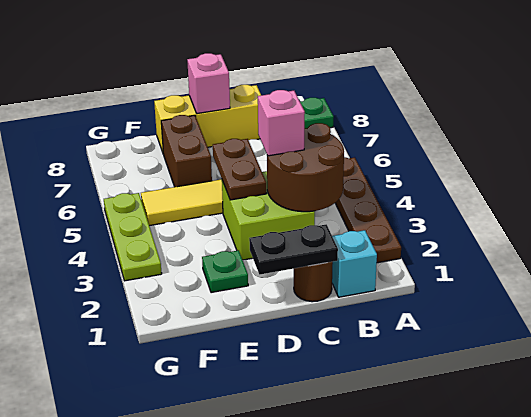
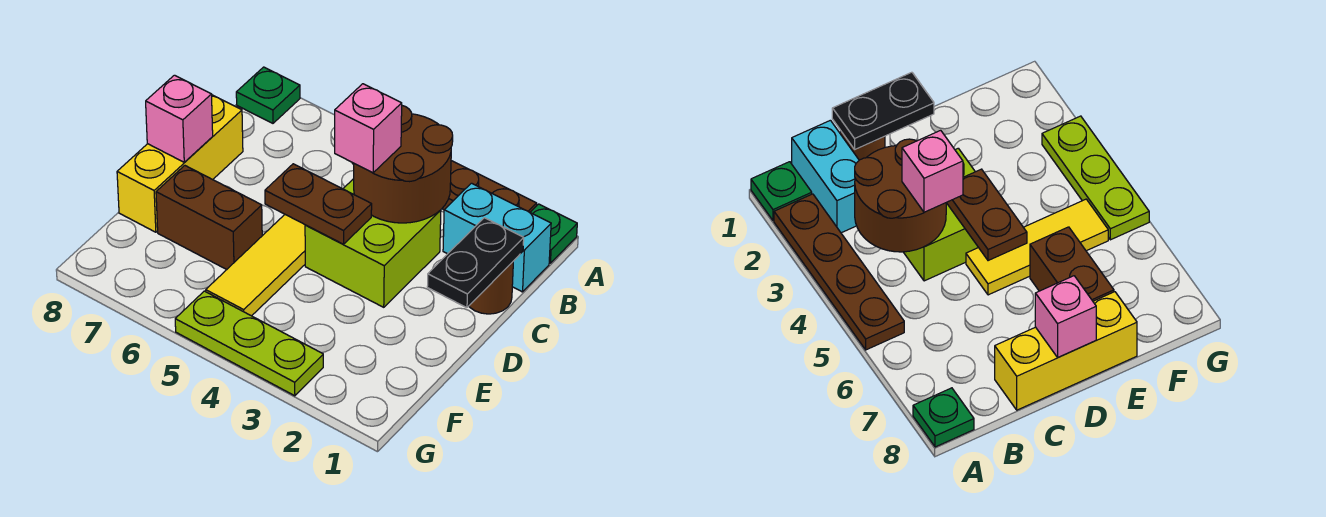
cyan brick B1 level 1 -> cyan brick B1:B2 level 1
green plate E2 level 1 -> green plate A1 level 1

